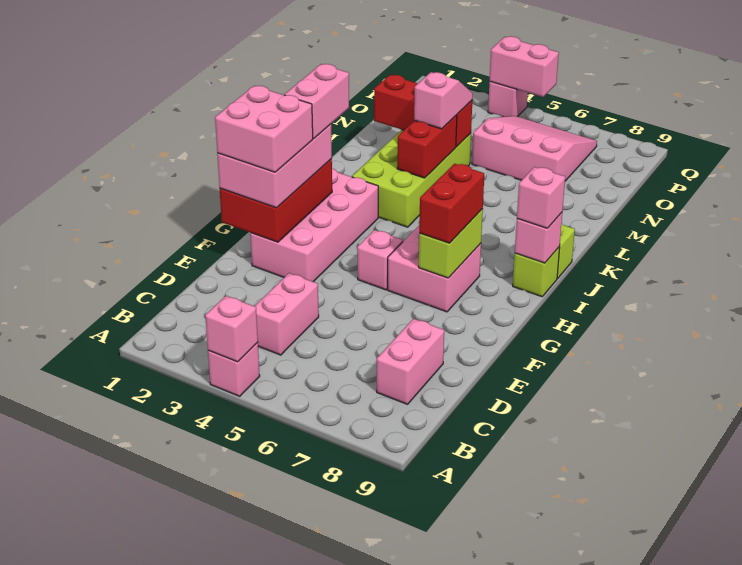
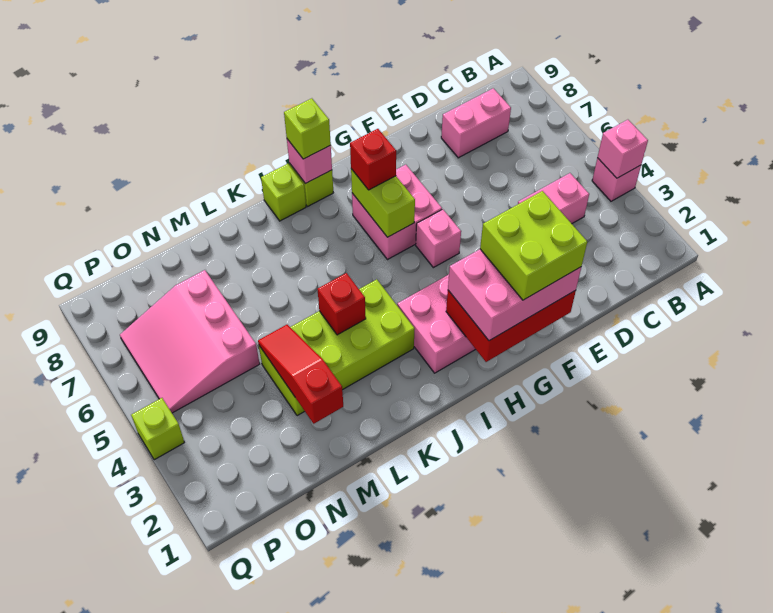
pink brick F1:G2 level 4 -> lime brick F1:G2 level 4
lime brick G7:H7 level 2 -> lime brick H6:H7 level 2
red brick G7:H7 level 3 -> red brick H7 level 3
pink brick H2:I2 level 4 -> none
pink brick I9 level 3 -> lime brick I9 level 3
red brick K4:L4 level 2 -> red brick K4 level 2
pink slope L4:M4 level 3 top L -> none
red brick M2:M4 level 2 -> red slope M2:M4 level 2 top 2
pink brick Q4 level 1 -> lime brick Q4 level 1
pink brick Q4:Q5 level 2 -> none

